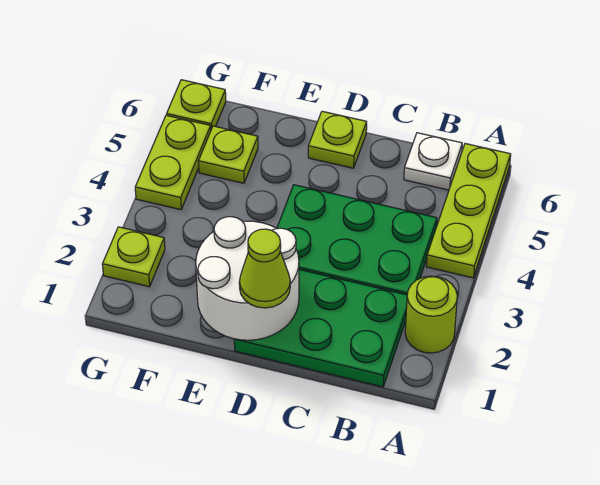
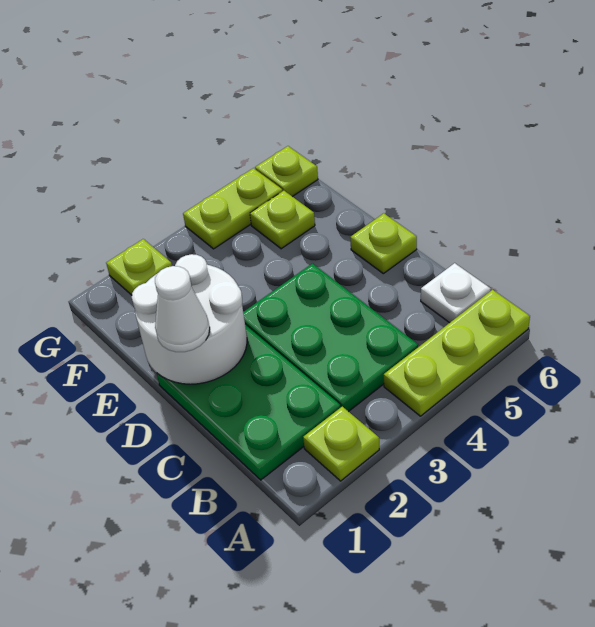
lime round brick A2 level 1 -> lime plate A2 level 1
lime cone D1 level 3 -> white cone D1 level 3

